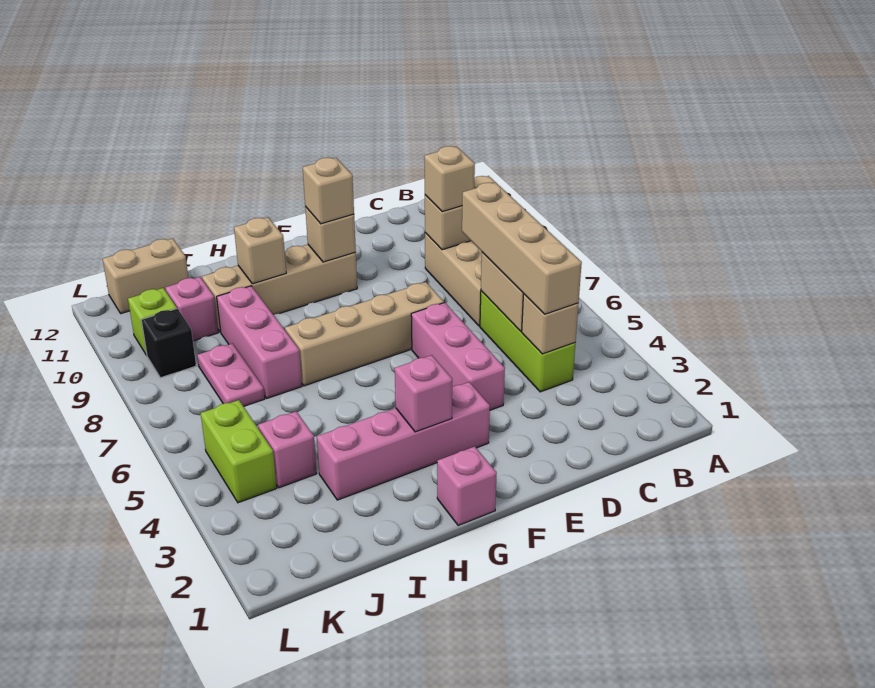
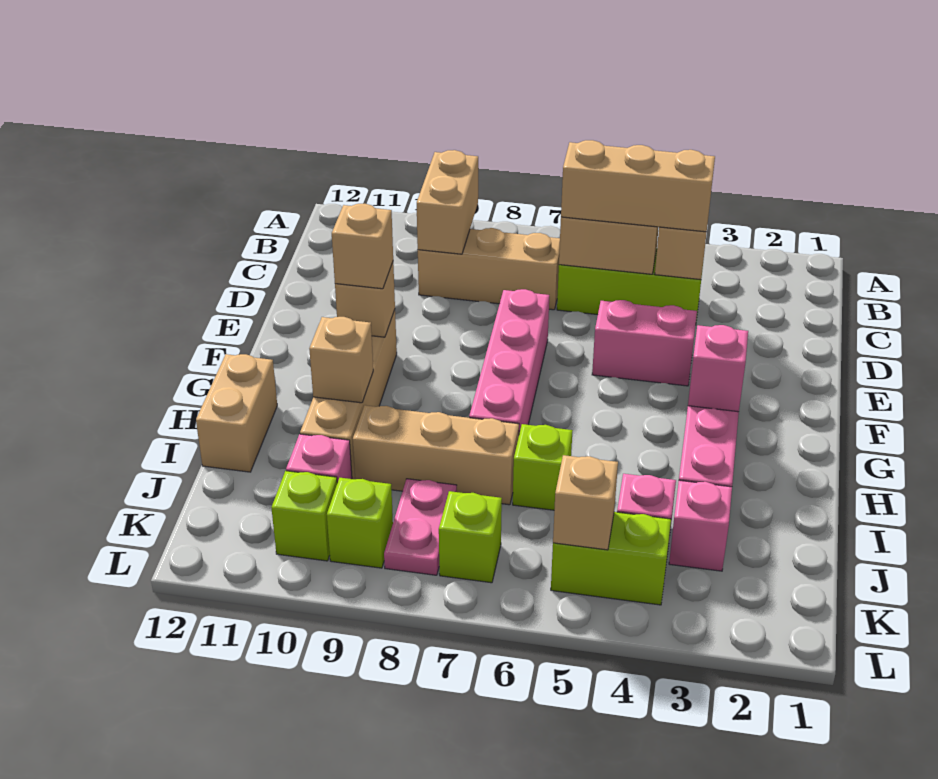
tan brick C4:C7 level 3 -> tan brick C4:C6 level 3
tan brick C9 level 3 -> tan brick K5 level 2
pink brick E4:E6 level 1 -> pink brick E4:E5 level 1
tan brick E7:H7 level 1 -> pink brick E7:H7 level 1
pink brick G1 level 1 -> pink brick J3 level 1
none -> lime brick I6 level 1
pink brick I7:I9 level 1 -> tan brick I7:I9 level 1
pink plate J7:J8 level 1 -> pink plate J8:K8 level 1
tan brick J12:K12 level 1 -> tan brick H12:I12 level 1
none -> lime brick K7 level 1
black brick K9 level 1 -> lime brick K9 level 1

